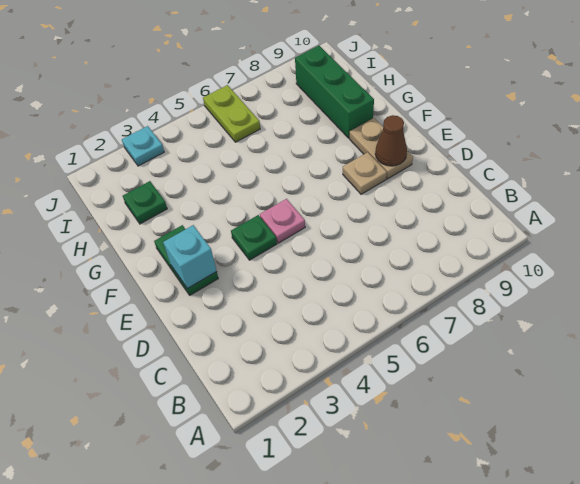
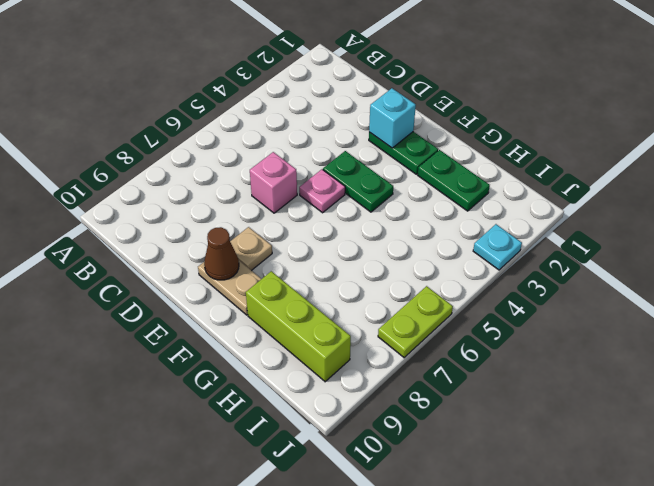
none -> pink brick D6 level 1
green plate E4 level 1 -> green plate E4:F4 level 1
green brick G9:I9 level 1 -> lime brick G9:I9 level 1
green plate H2 level 1 -> green plate G2:H2 level 1
lime plate I6:J6 level 1 -> lime plate J6:J7 level 1

